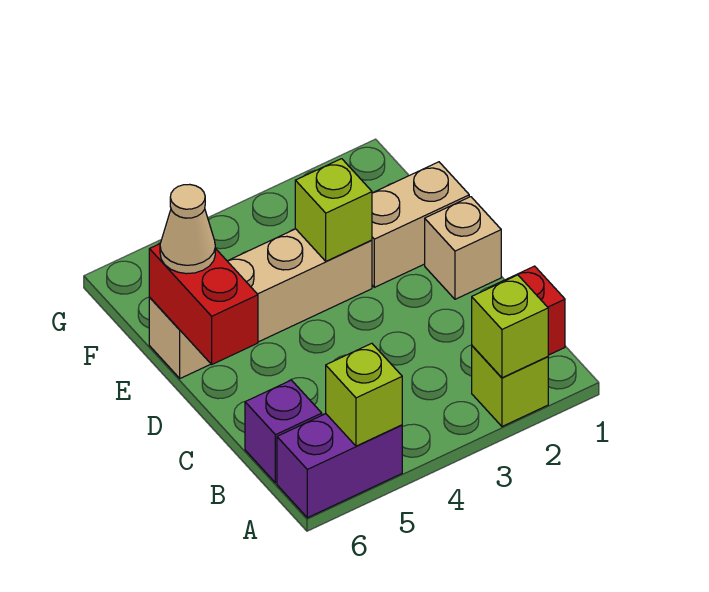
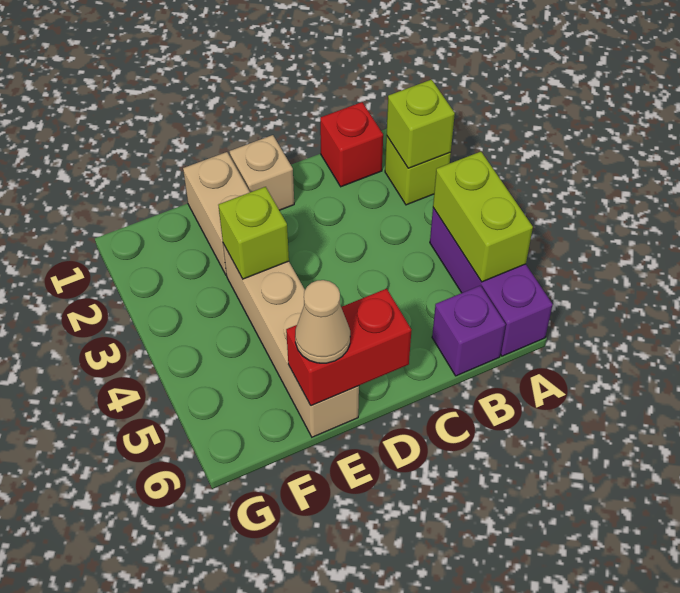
purple brick A5:A6 level 1 -> purple brick A4:A6 level 1
lime brick A5 level 2 -> lime brick A4:A5 level 2

